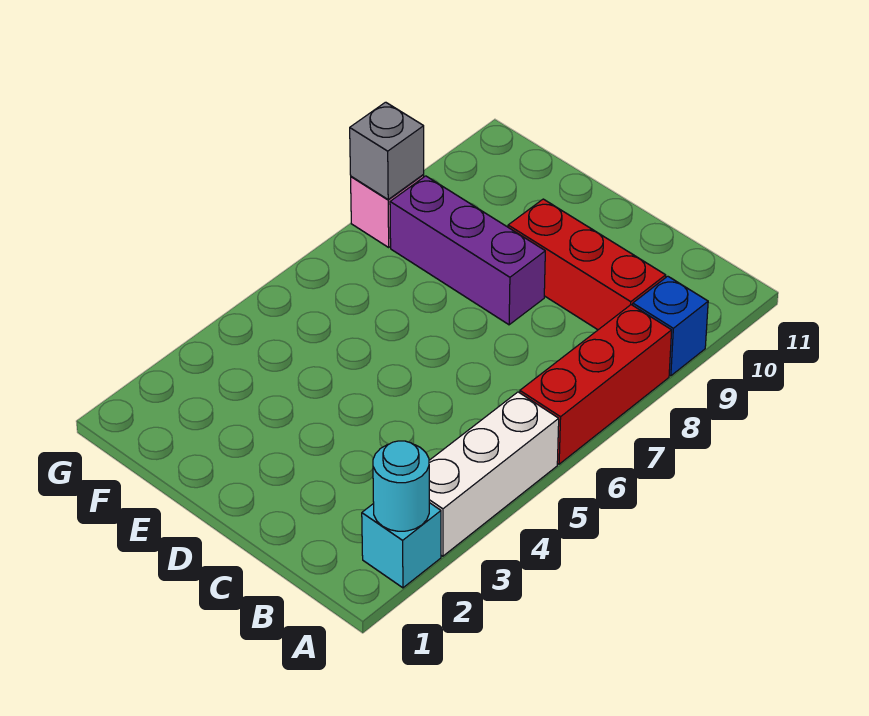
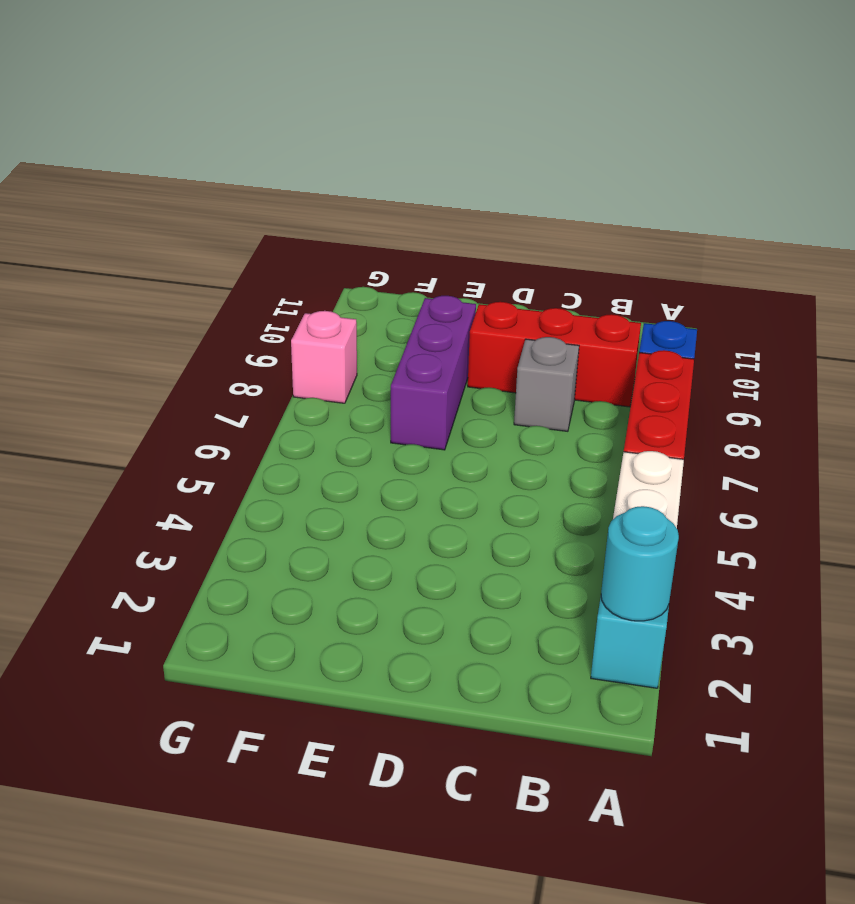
purple brick D8:F8 level 1 -> purple brick E7:E9 level 1
grey brick G8 level 2 -> grey brick C8 level 1

